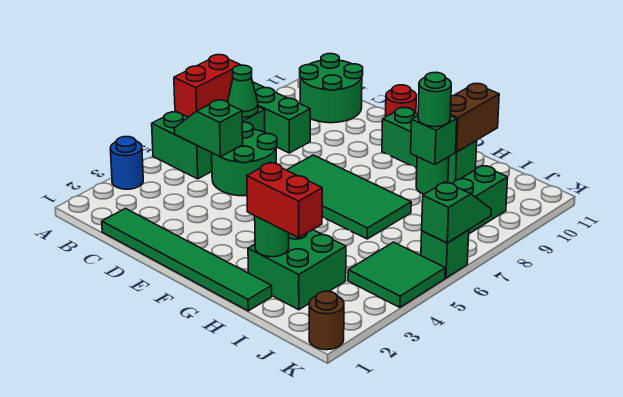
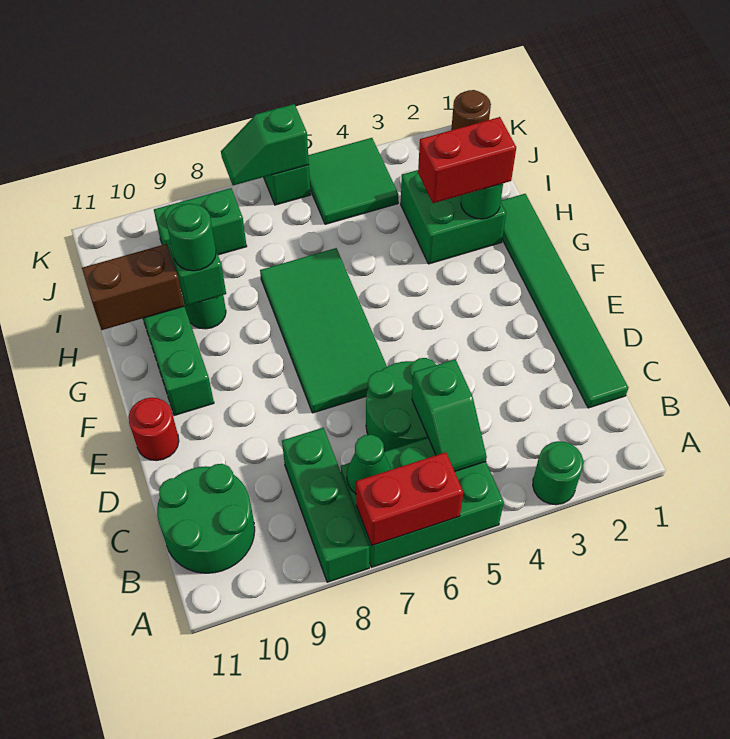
blue round brick A3 level 1 -> green round brick A3 level 1
red brick H2:I2 level 3 -> red brick H2:H3 level 3

